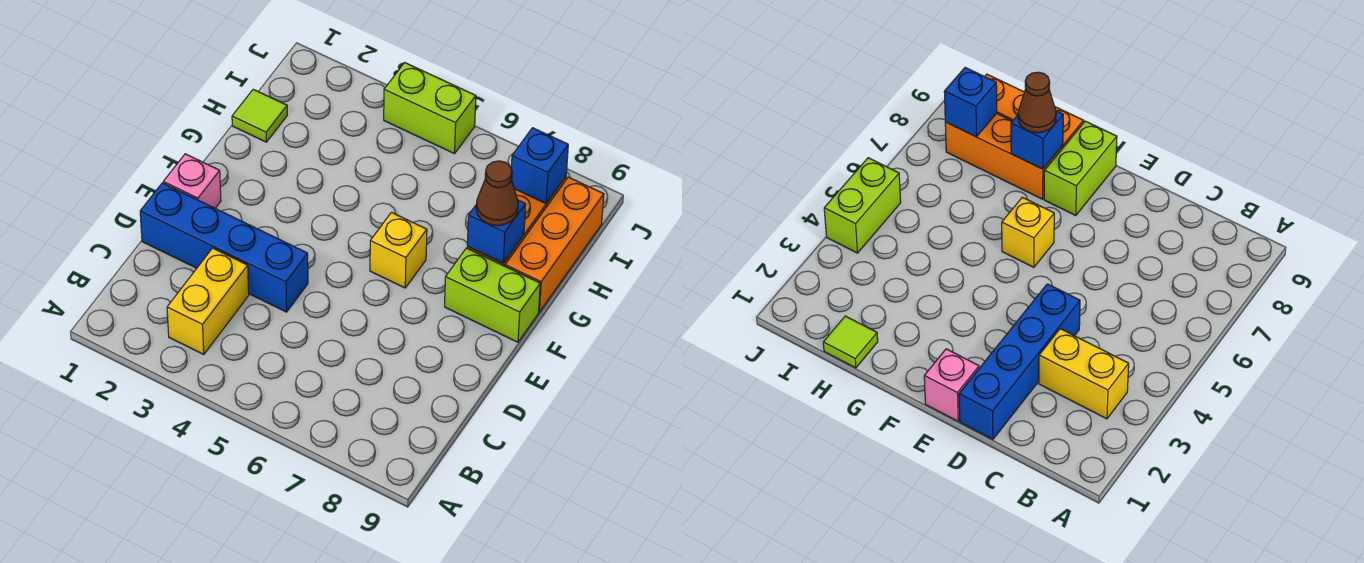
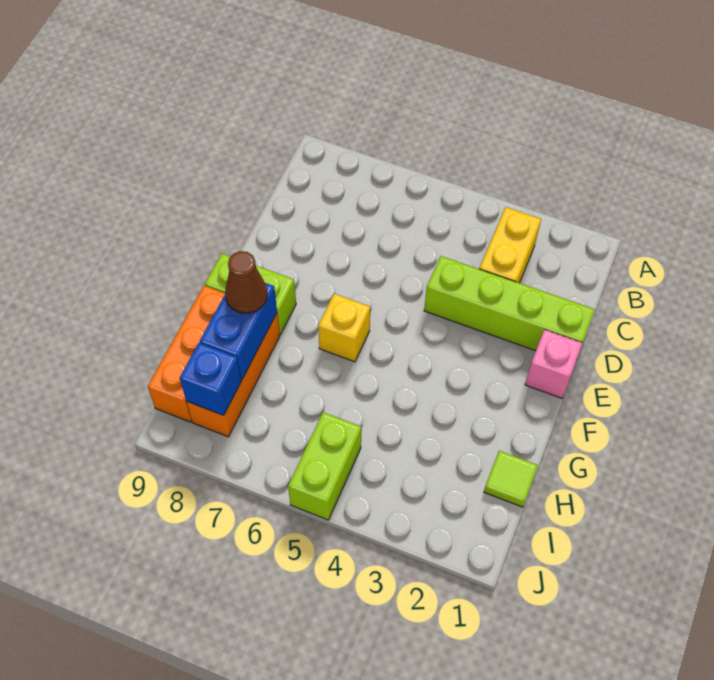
blue brick D1:D4 level 1 -> lime brick D1:D4 level 1
blue brick G8 level 2 -> blue brick G8:H8 level 2
lime brick J4:J5 level 1 -> lime brick I5:J5 level 1

